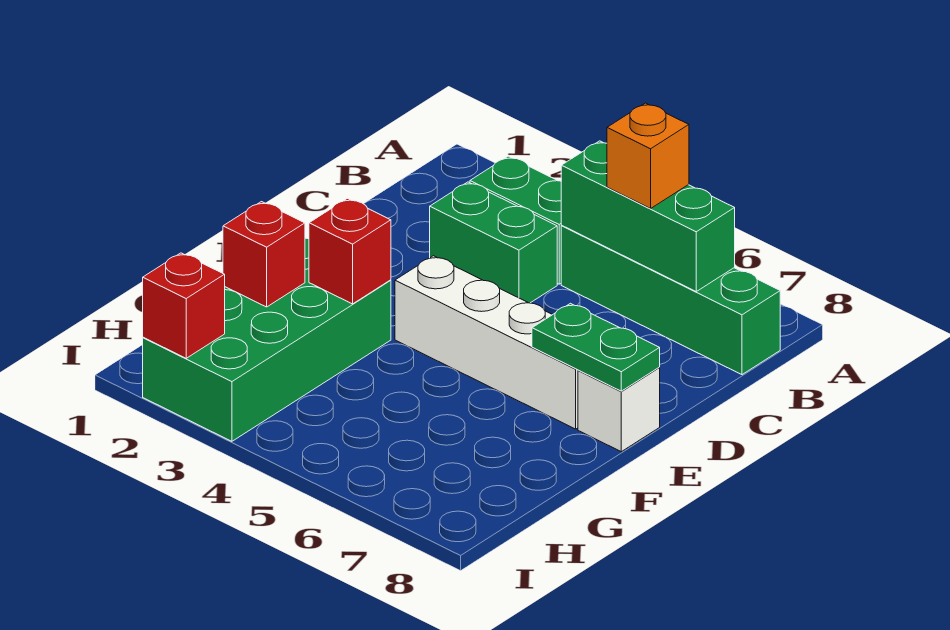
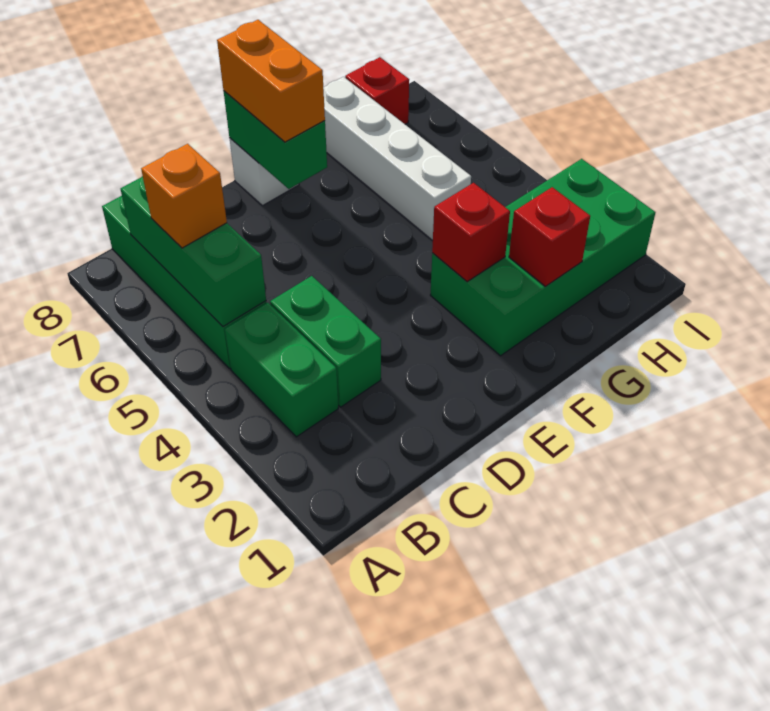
white brick E4:E7 level 1 -> white brick G5:G8 level 1
green plate E7:E8 level 2 -> green brick E7:E8 level 2
none -> orange brick E7:E8 level 3
red brick I2 level 2 -> red brick H8 level 1

